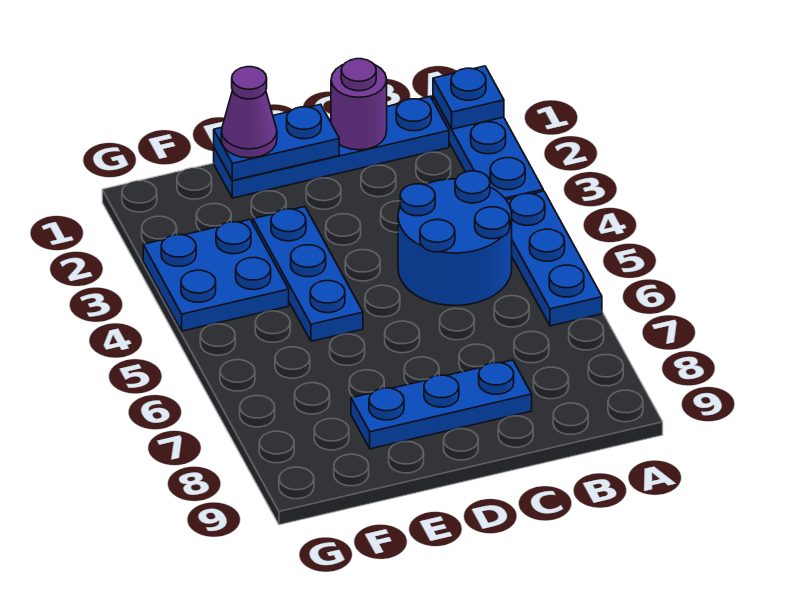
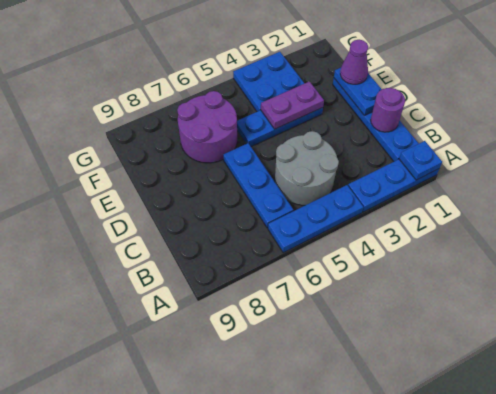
blue round brick B4:C5 level 1 -> grey round brick B4:C5 level 1
blue plate C8:E8 level 1 -> blue plate B6:D6 level 1
none -> purple plate E3:E4 level 2
none -> purple round brick E6:F7 level 1

